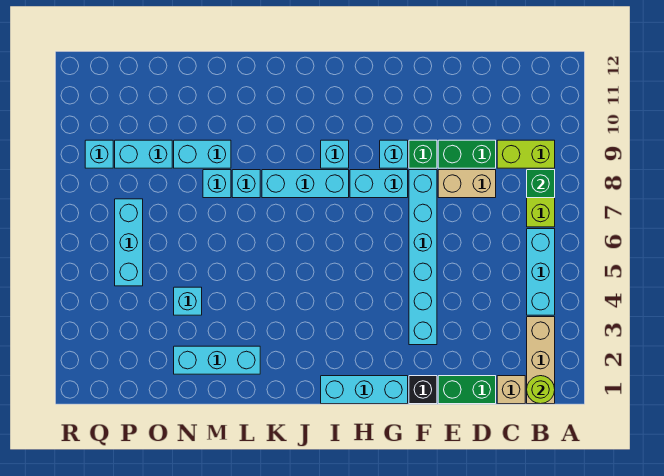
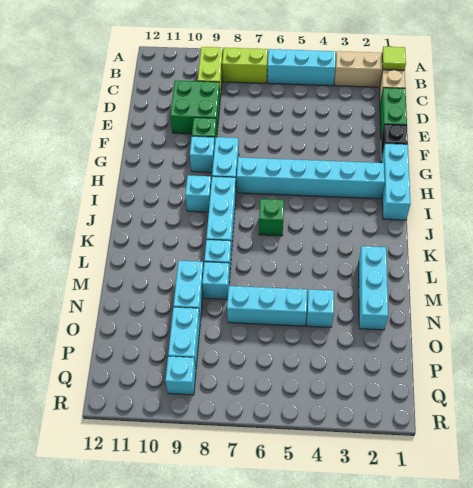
lime round brick B1 level 2 -> lime tile B1 level 2
green brick B8 level 2 -> green brick J6 level 1
tan brick D8:E8 level 1 -> none
green brick D9:E9 level 1 -> green brick D9:E10 level 1
cyan brick F3:F8 level 1 -> cyan brick H2:H7 level 1
cyan brick P5:P7 level 1 -> cyan brick N5:N7 level 1

